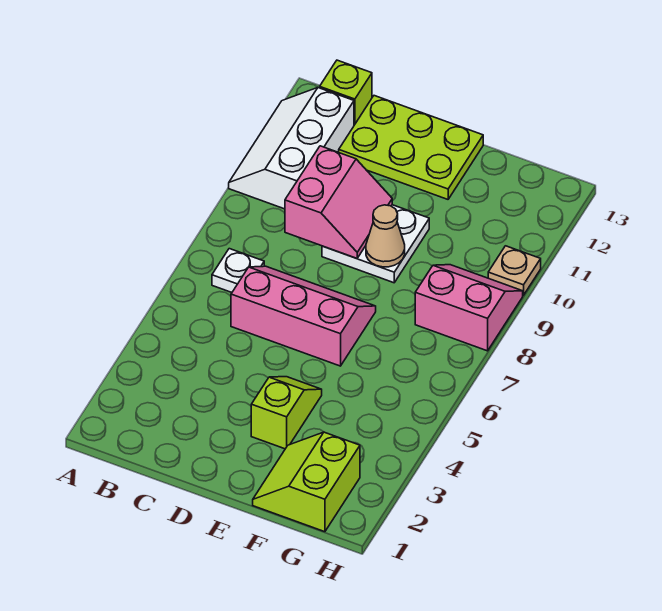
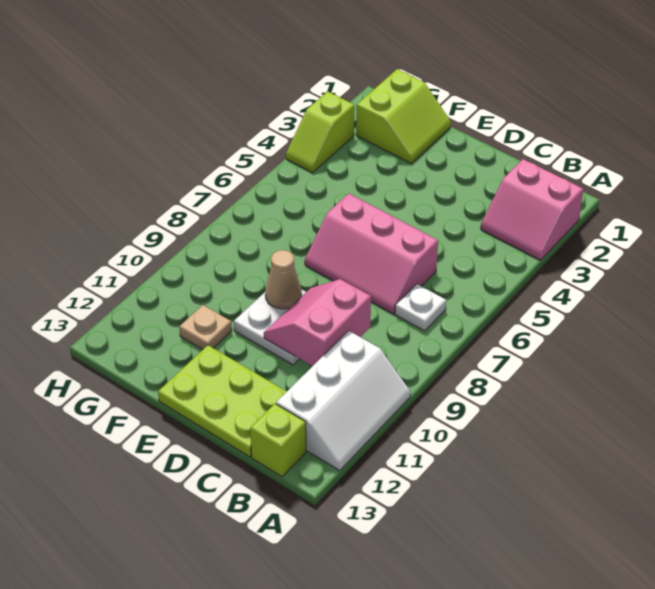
lime slope E3:E4 level 1 top 3 -> lime slope H3:H4 level 1 top 3
pink slope G8:H9 level 1 top 8 -> pink slope A2:B3 level 1 top 2
tan plate H10 level 1 -> tan plate F11 level 1

